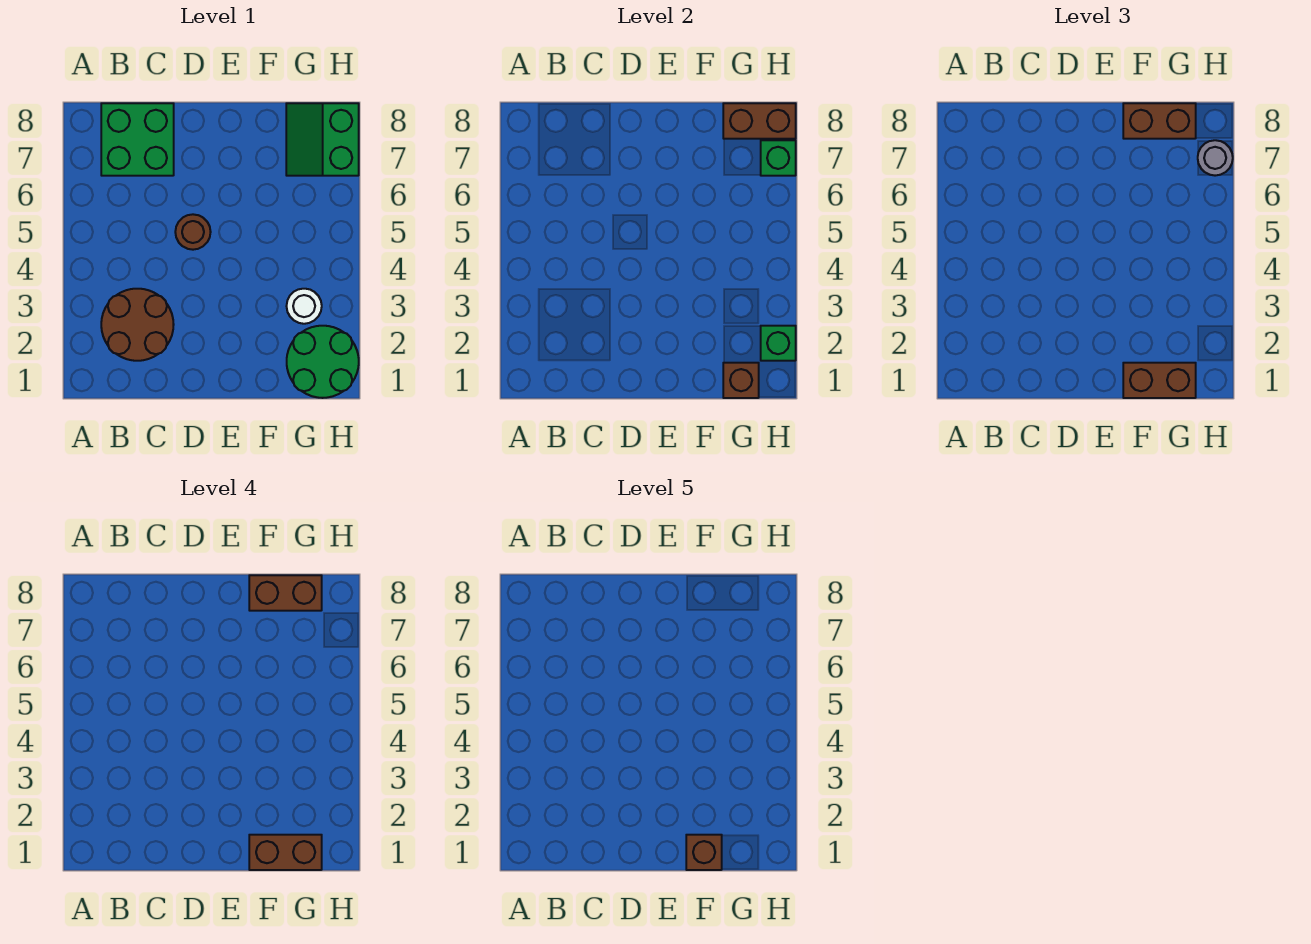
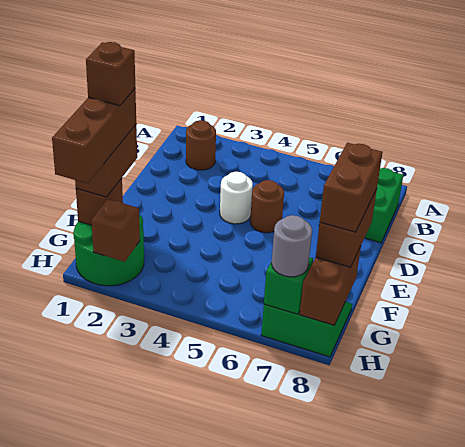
brown round brick B2:C3 level 1 -> brown round brick B2 level 1
brown brick F1:G1 level 4 -> brown brick F1:H1 level 4
white round brick G3 level 1 -> white round brick D4 level 1
green brick H2 level 2 -> brown brick H2 level 2

